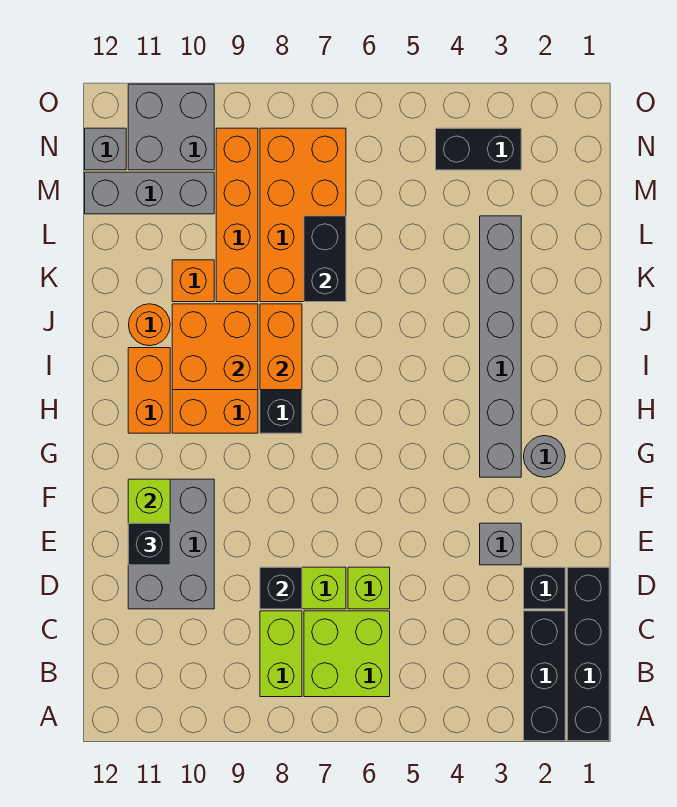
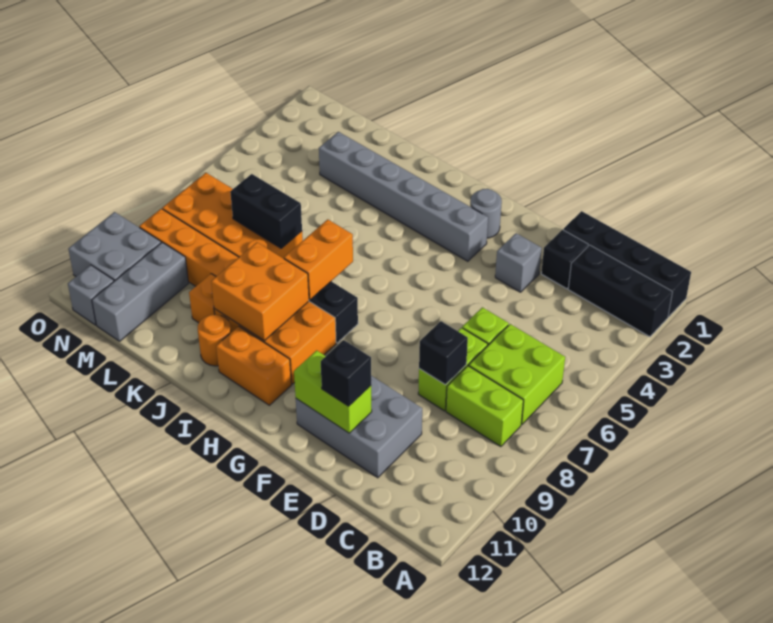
orange brick I8:J8 level 2 -> orange brick I7:I8 level 2
black brick N3:N4 level 1 -> none

